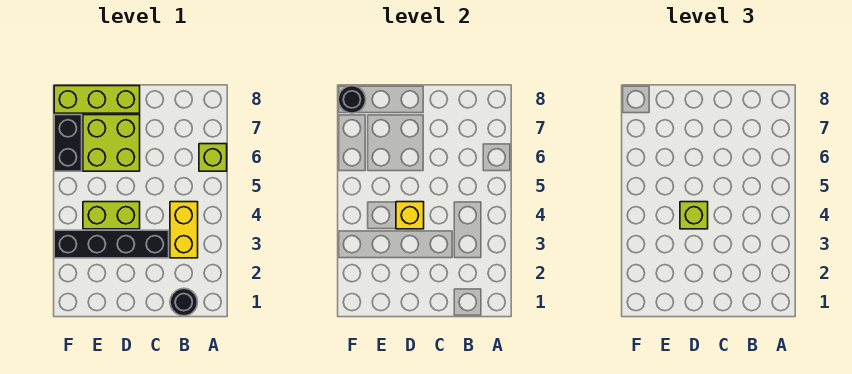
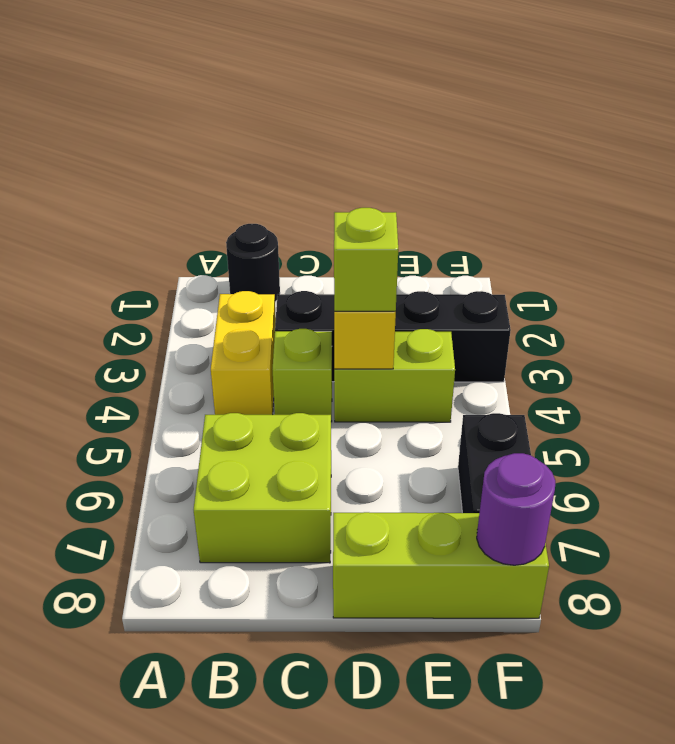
lime brick A6 level 1 -> lime brick C4 level 1
lime brick D6:E7 level 1 -> lime brick B6:C7 level 1
black round brick F8 level 2 -> purple round brick F8 level 2

